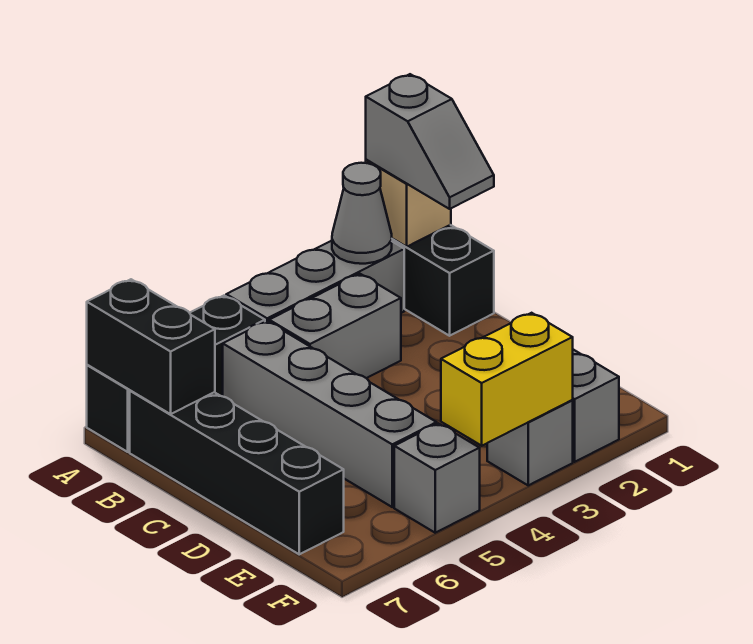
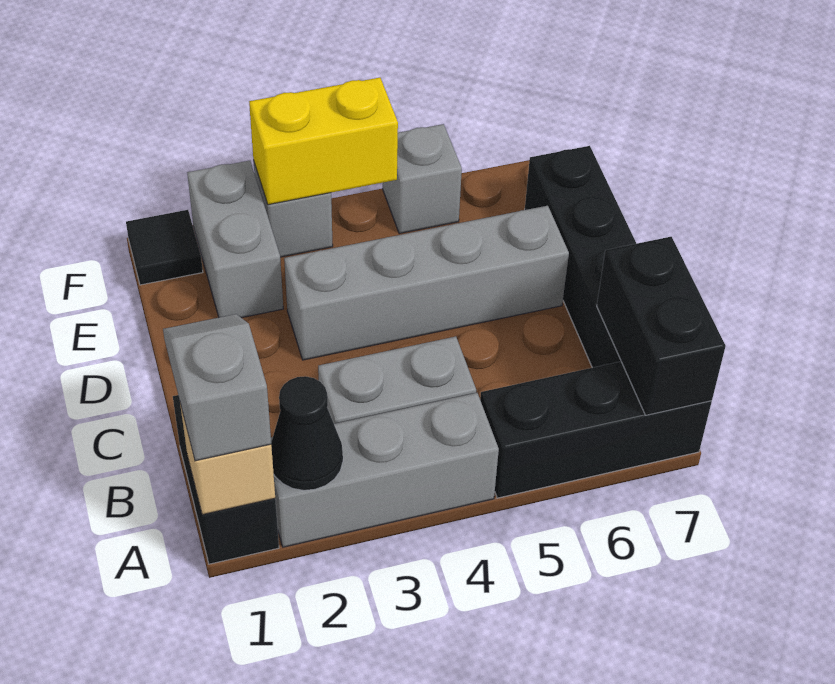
grey cone A2 level 2 -> black cone A2 level 2
grey brick B5:E5 level 1 -> grey brick D3:D6 level 1
none -> black tile F1 level 1

